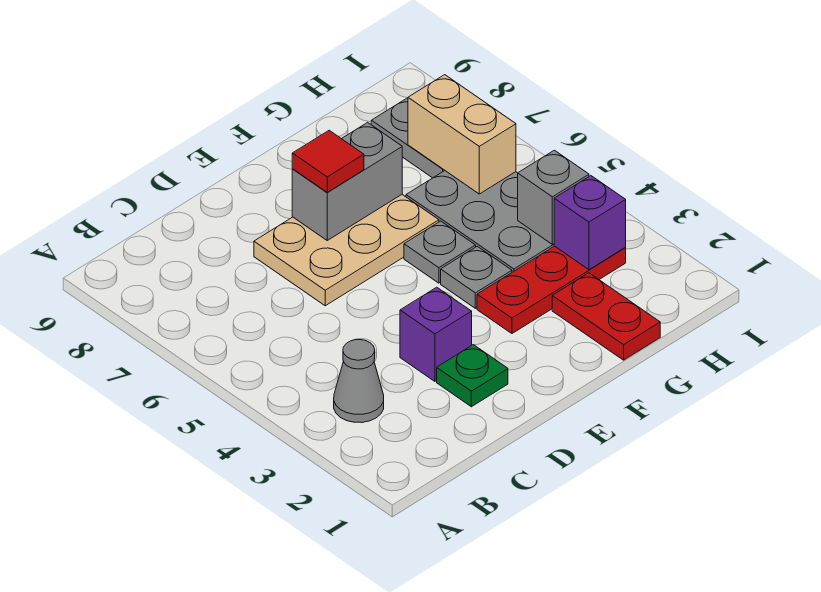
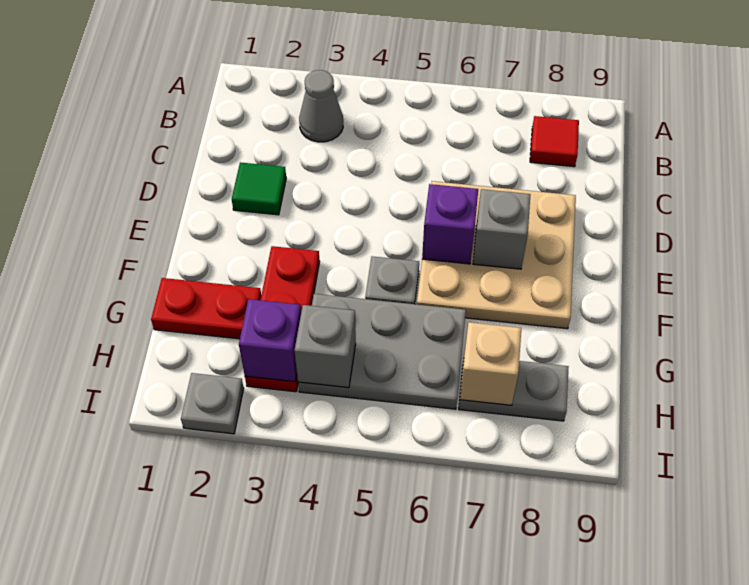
green plate D2 level 1 -> green tile D2 level 1
purple brick D3 level 1 -> purple brick E6 level 2
tan plate D6:F7 level 1 -> tan plate D6:F8 level 1
grey brick E7:F7 level 2 -> grey brick E7 level 2
red tile E7 level 3 -> red tile B8 level 1
grey plate F4 level 1 -> grey plate I2 level 1
tan brick H6:H7 level 2 -> tan brick H7 level 2

